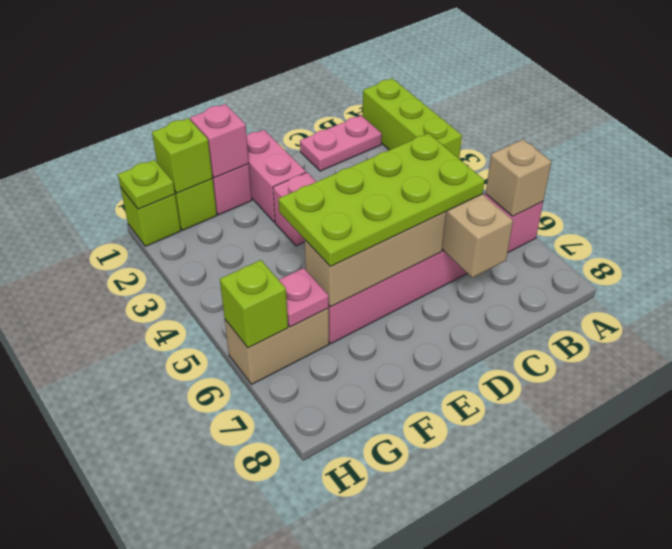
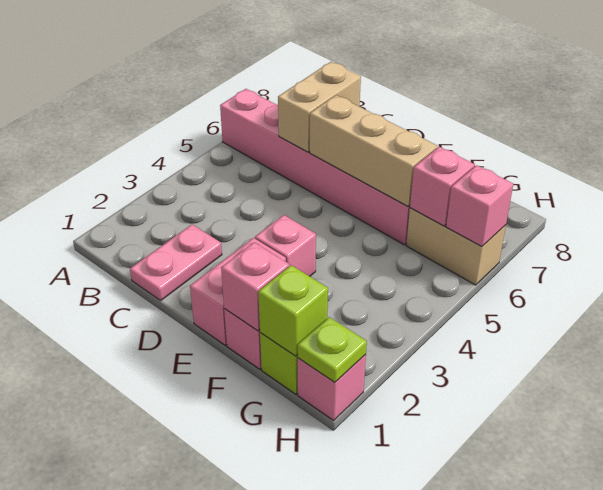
lime brick A1:A3 level 1 -> none
tan brick A6 level 2 -> none
pink plate B1:C1 level 1 -> pink plate C1:C2 level 1
lime plate C5:F6 level 3 -> none
pink plate G6 level 2 -> pink brick G6 level 2
lime brick H1 level 1 -> pink brick H1 level 1
lime brick H6 level 2 -> pink brick H6 level 2

